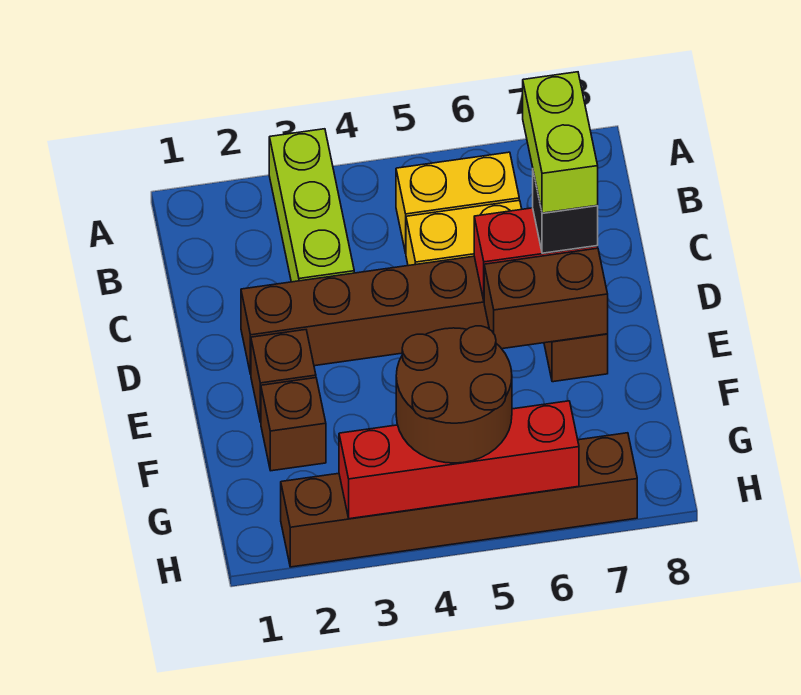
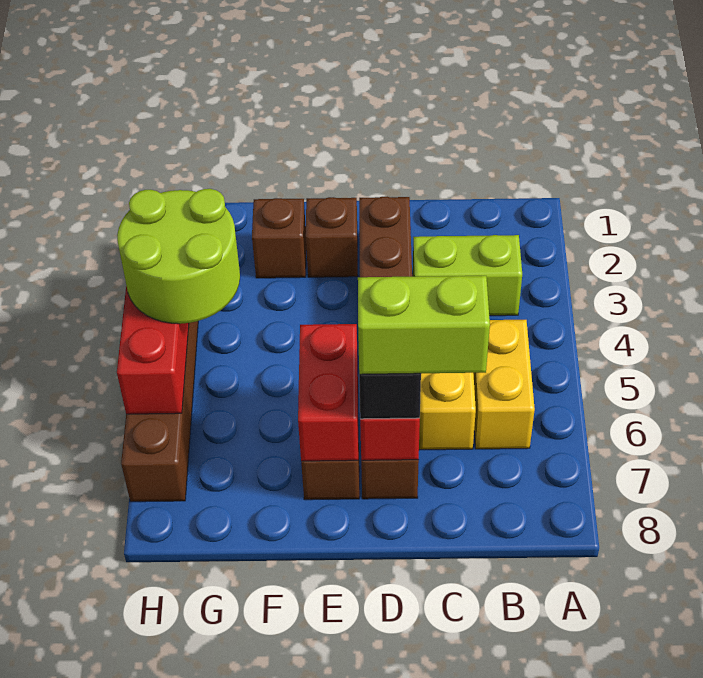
lime brick A3:C3 level 1 -> lime brick B3:C3 level 1
brown brick E6:E7 level 2 -> red brick E6:E7 level 2
brown round brick G4:H5 level 3 -> lime round brick G4:H5 level 3

